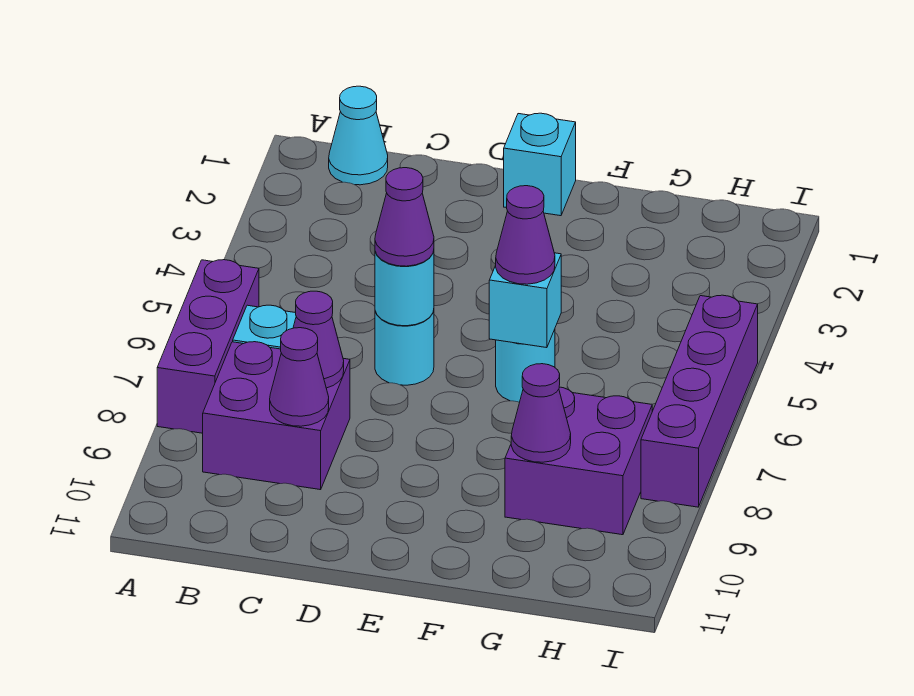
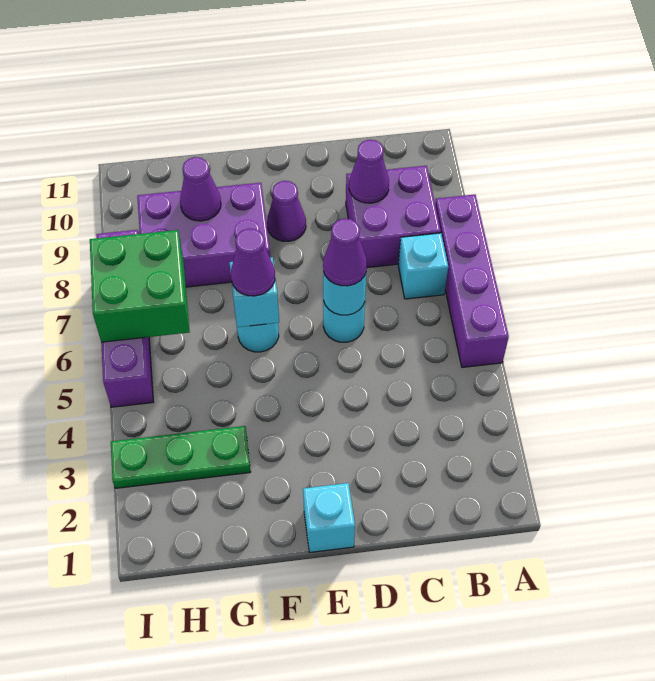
purple brick A6:A8 level 1 -> purple brick A5:A8 level 1
cyan cone B1 level 1 -> none
purple cone C8 level 2 -> purple cone E9 level 1
none -> green plate G3:I3 level 1
purple brick G8:H9 level 1 -> purple brick F8:H9 level 1
none -> green brick H6:I7 level 2

